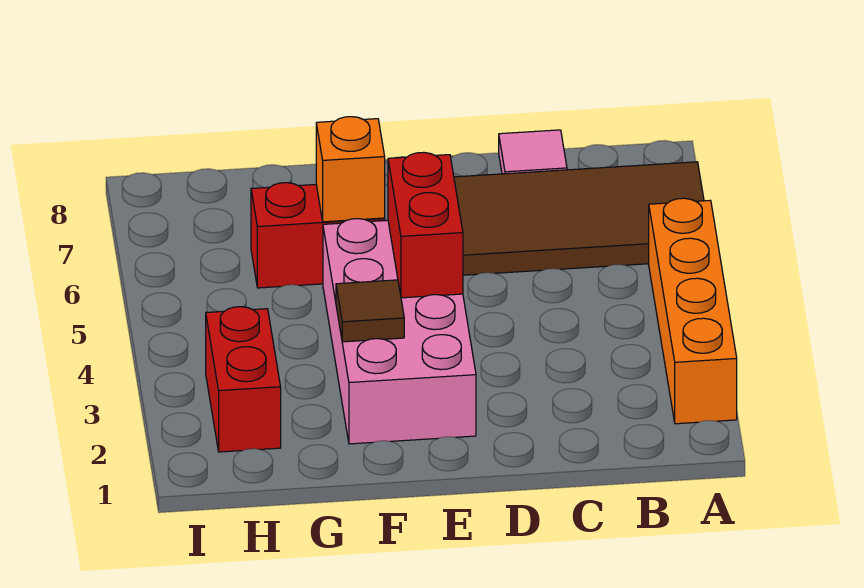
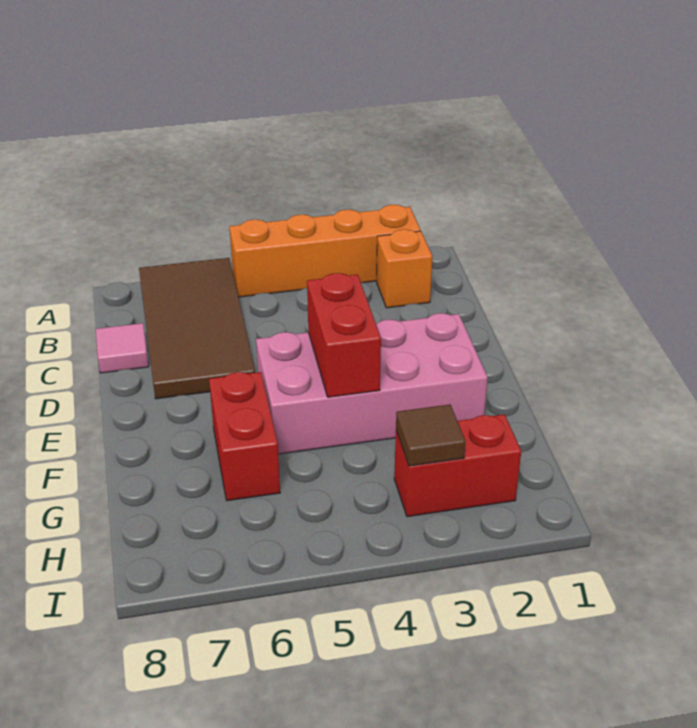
red brick E4:E5 level 2 -> red brick E4:F4 level 2
brown tile F3 level 2 -> brown tile H3 level 2
orange brick F6 level 2 -> orange brick B2 level 1

